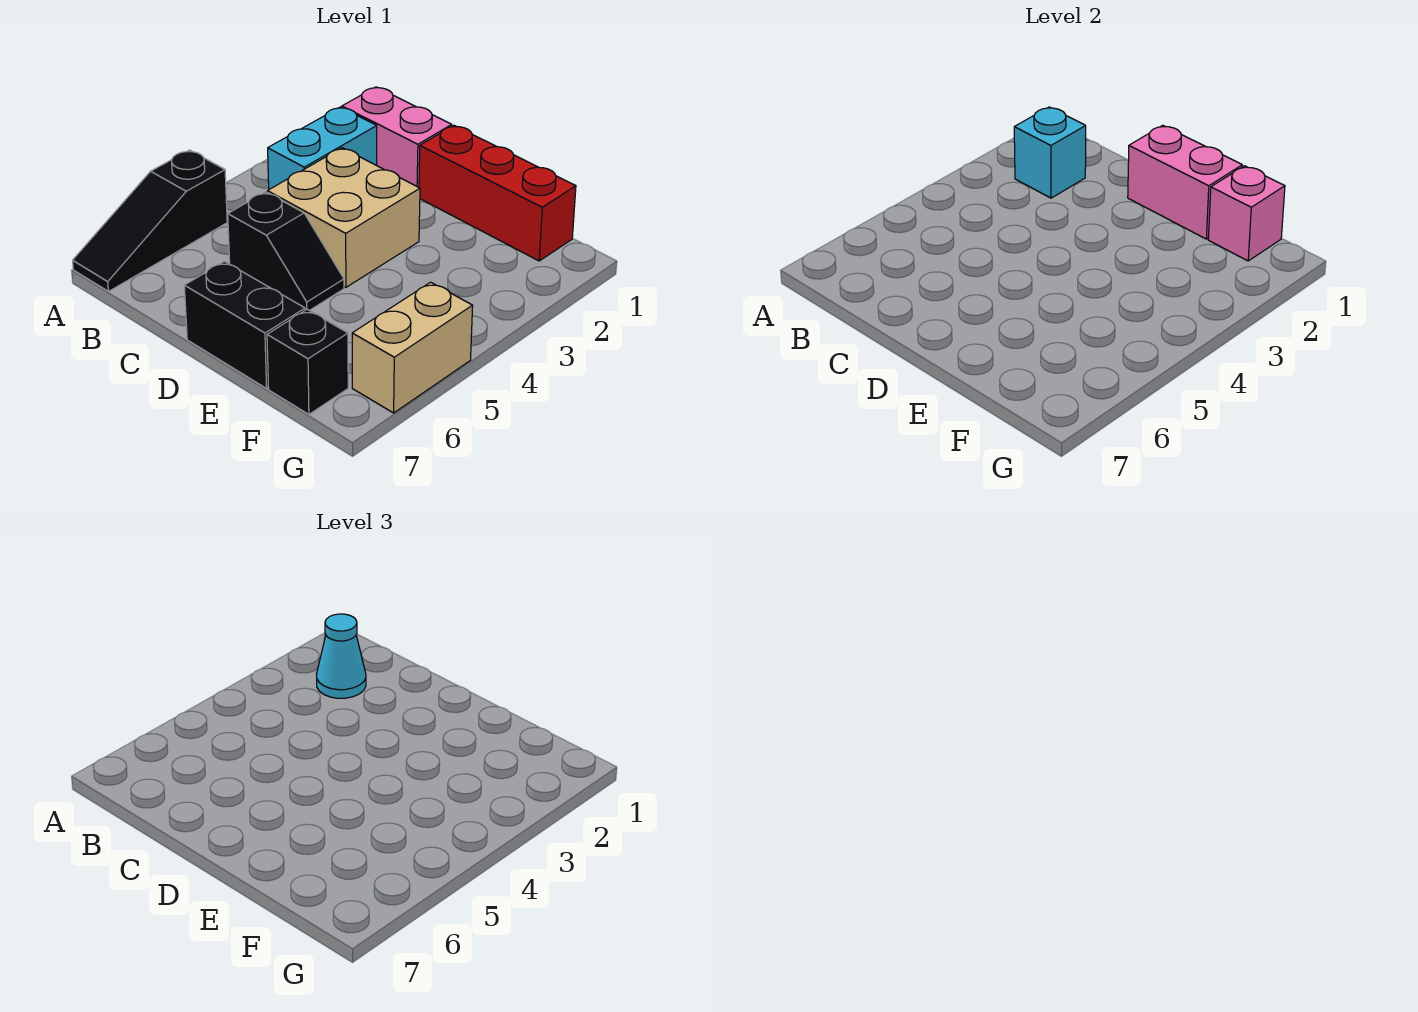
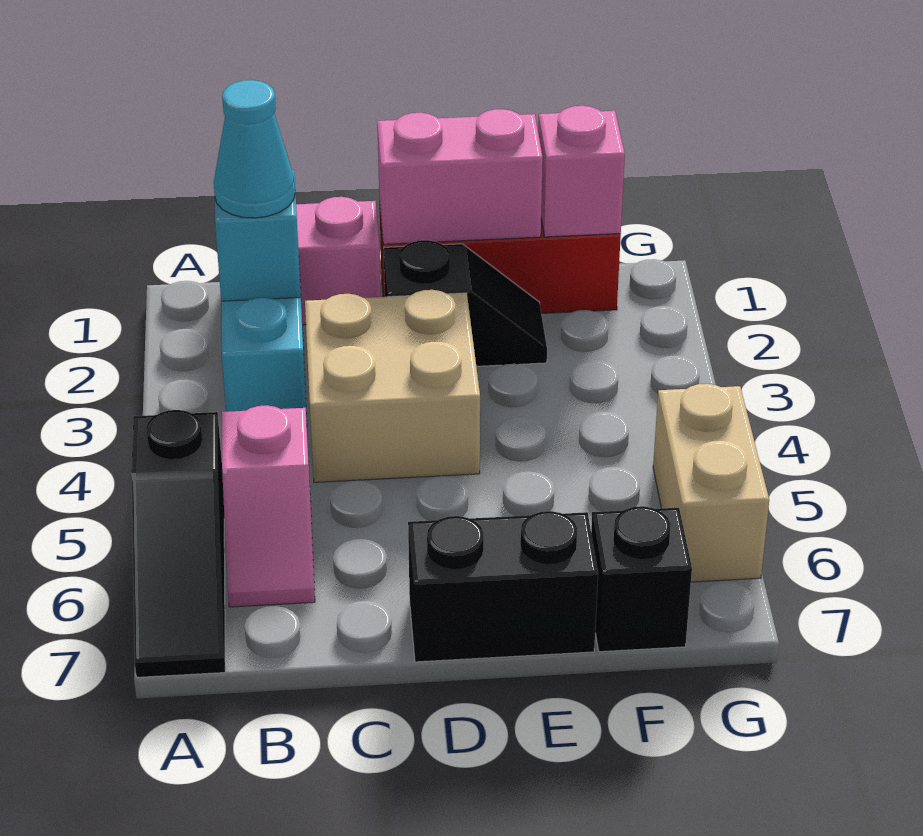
none -> pink slope B5:B6 level 1 top 5
black slope C5:D5 level 1 top C -> black slope D2:E2 level 1 top D

